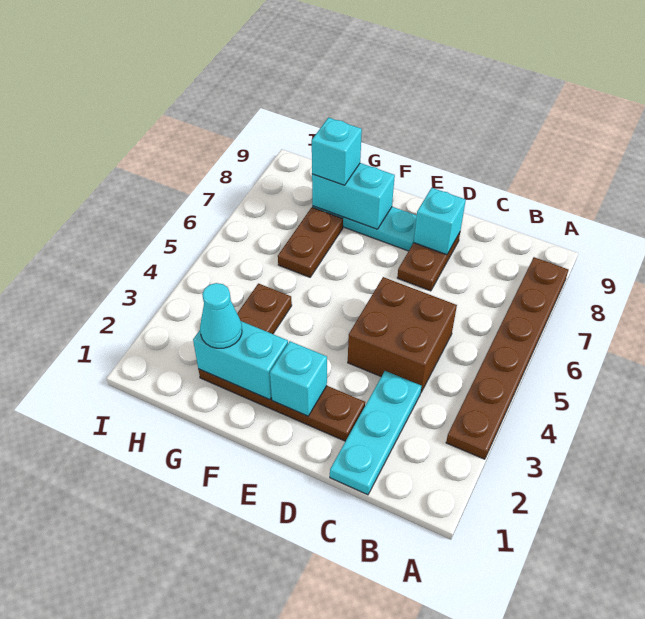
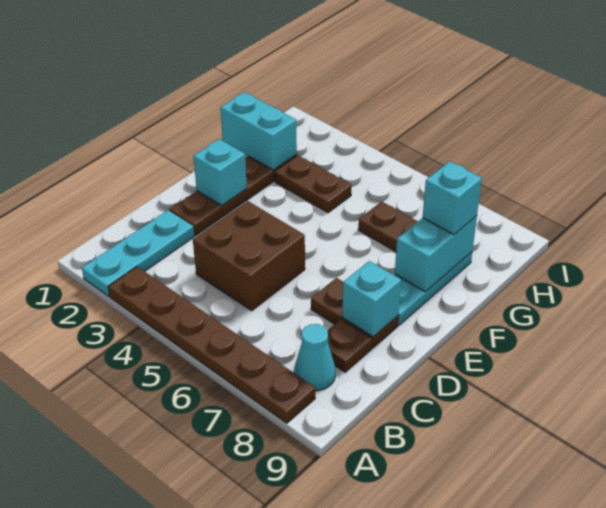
cyan plate C1:C3 level 1 -> cyan plate A2:C2 level 1
none -> brown plate C8 level 1
cyan brick F2:G2 level 2 -> cyan brick G1:G2 level 2
cyan cone G2 level 3 -> cyan cone B8 level 1

